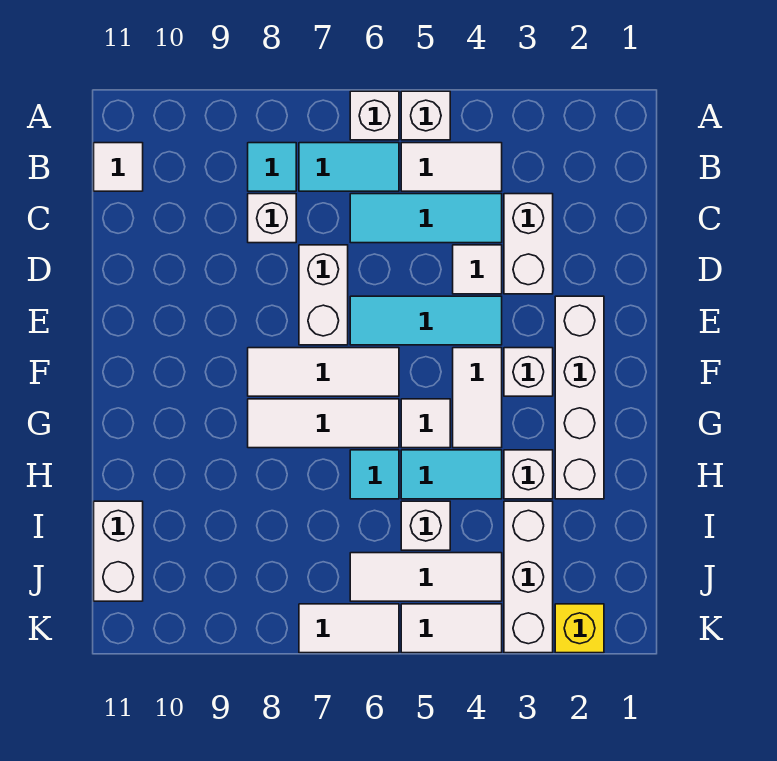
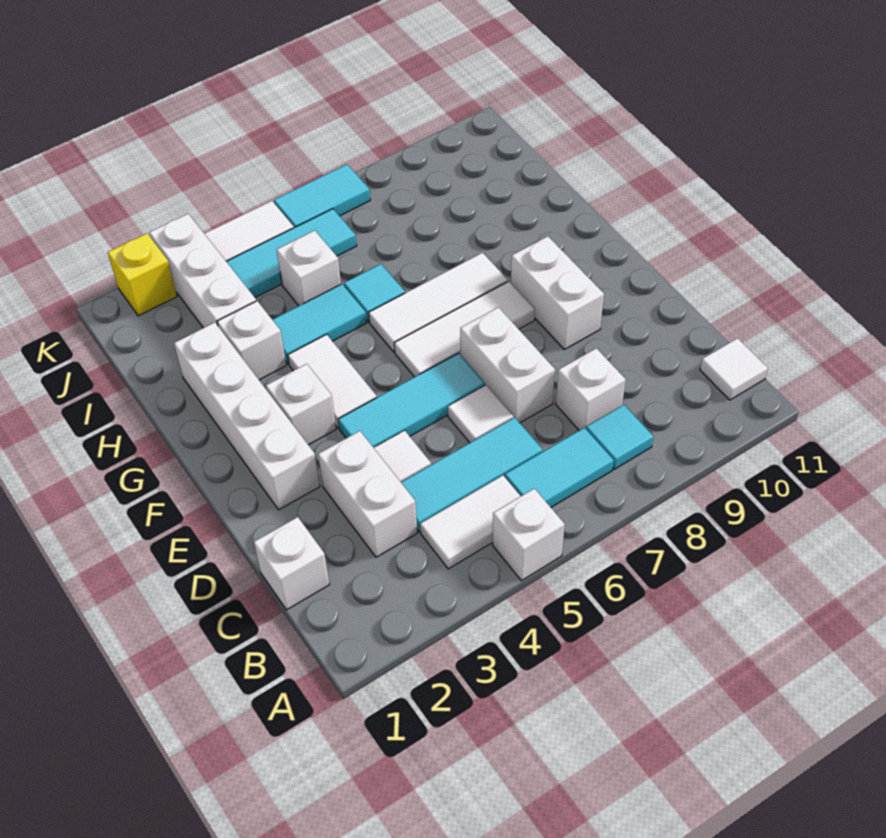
white brick A6 level 1 -> white brick C1 level 1
white tile G5 level 1 -> white tile D6 level 1
white brick I11:J11 level 1 -> white brick E9:F9 level 1
white tile J4:J6 level 1 -> cyan tile J4:J6 level 1
white tile K6:K7 level 1 -> cyan tile K6:K7 level 1

